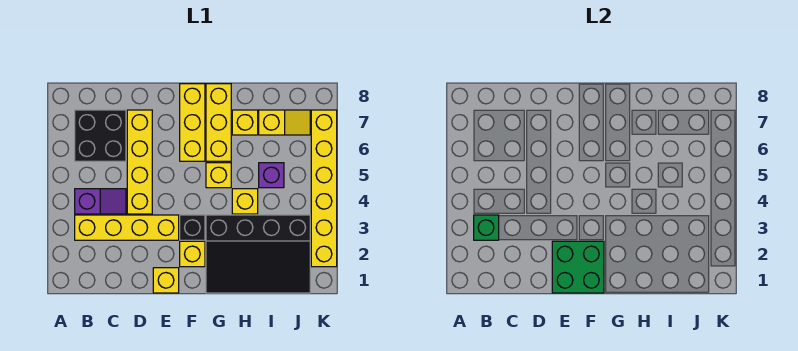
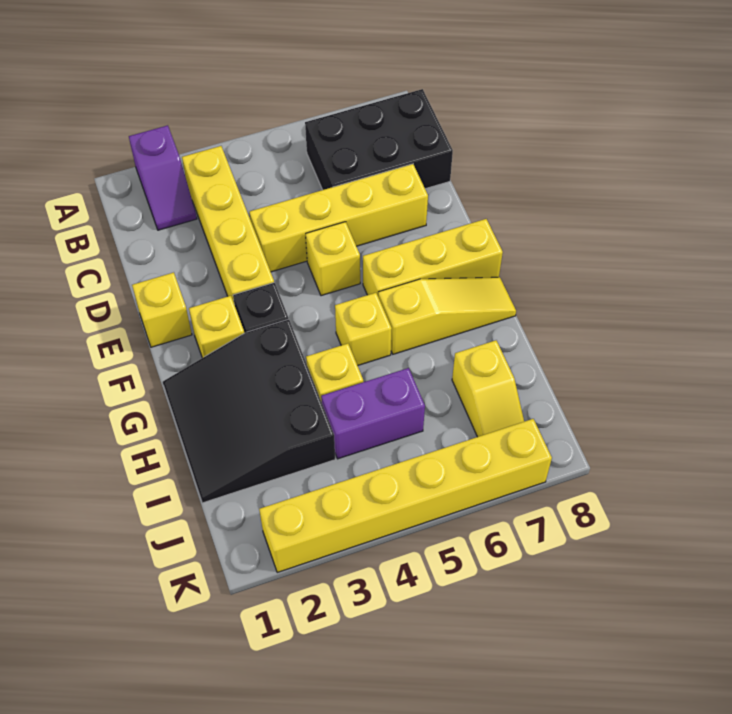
green brick B3 level 2 -> none
purple slope B4:C4 level 1 top B -> purple slope A2:B2 level 1 top A
black brick B6:C7 level 1 -> black brick B6:C8 level 1
green brick E1:F2 level 2 -> none
black slope G1:J3 level 1 top 3 -> black slope G1:I3 level 1 top 3
yellow brick G6:G8 level 1 -> yellow slope G6:G8 level 1 top 6
yellow brick H7 level 1 -> yellow brick E5 level 1
purple brick I5 level 1 -> purple brick I4:I5 level 1

